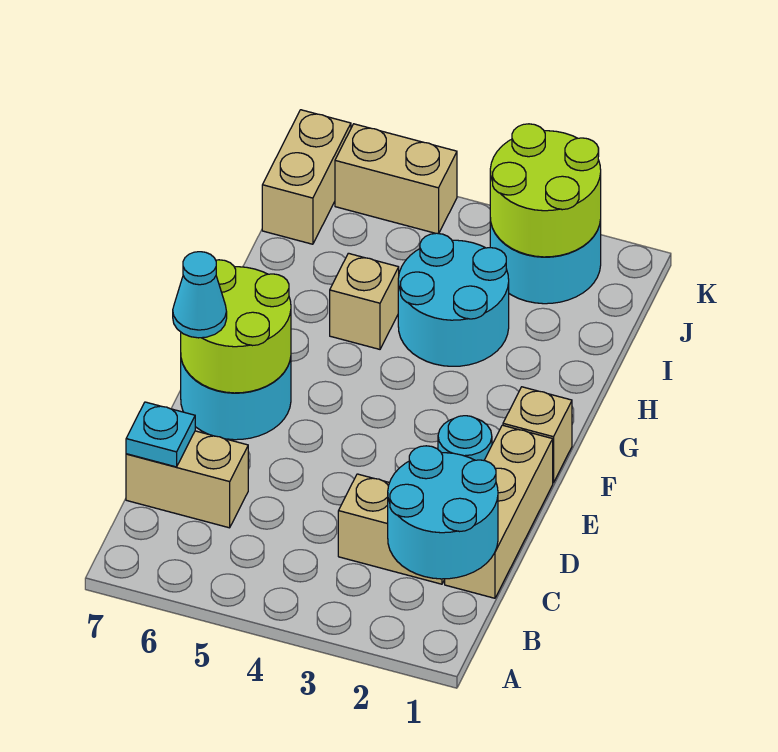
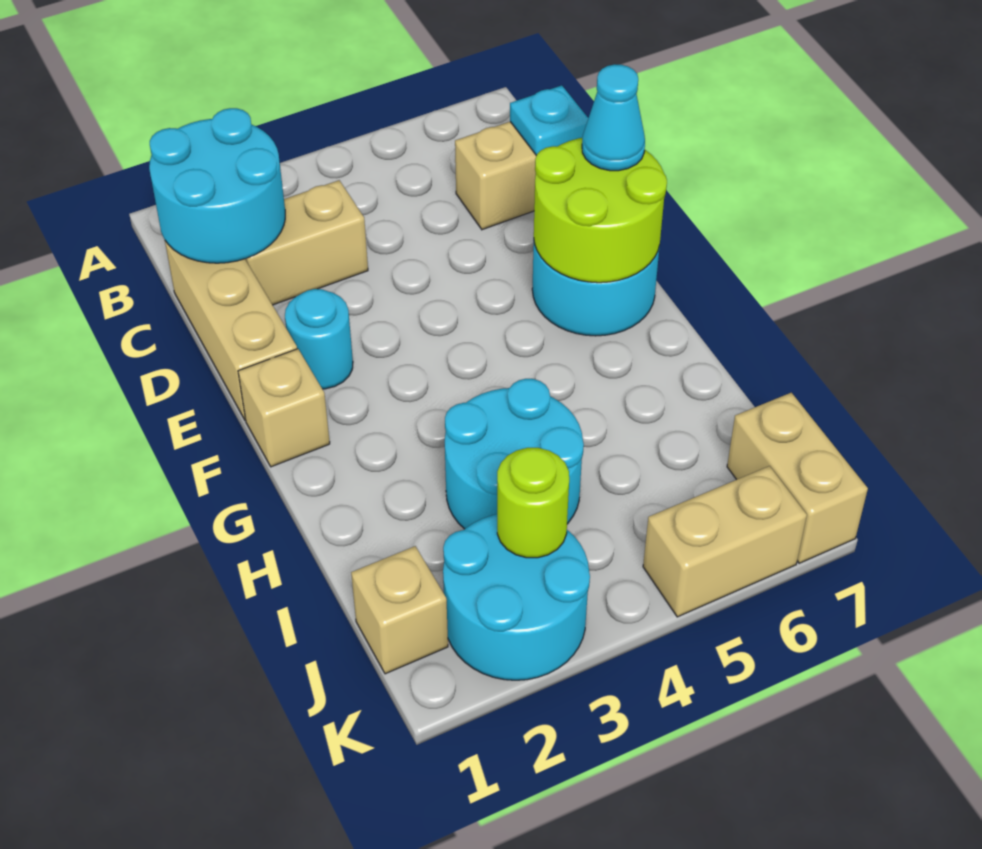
tan brick H5 level 1 -> tan brick J1 level 1
lime round brick J2:K3 level 2 -> lime round brick J3 level 2

